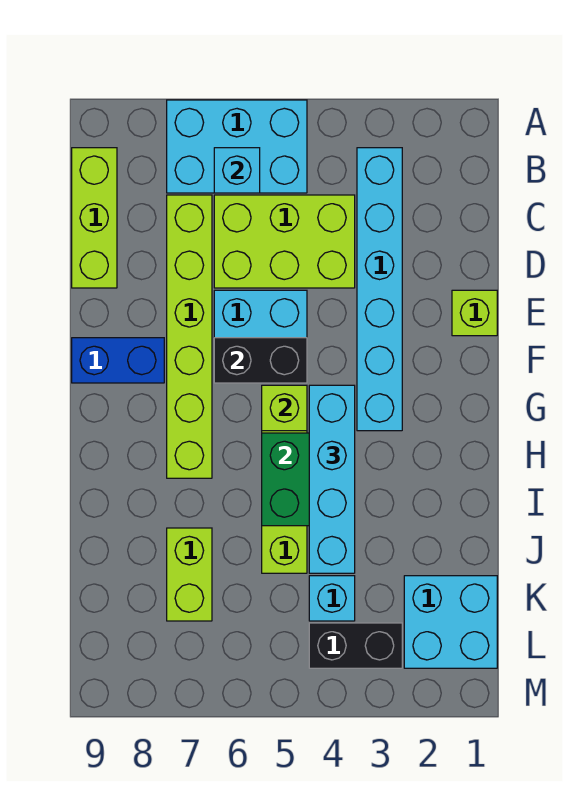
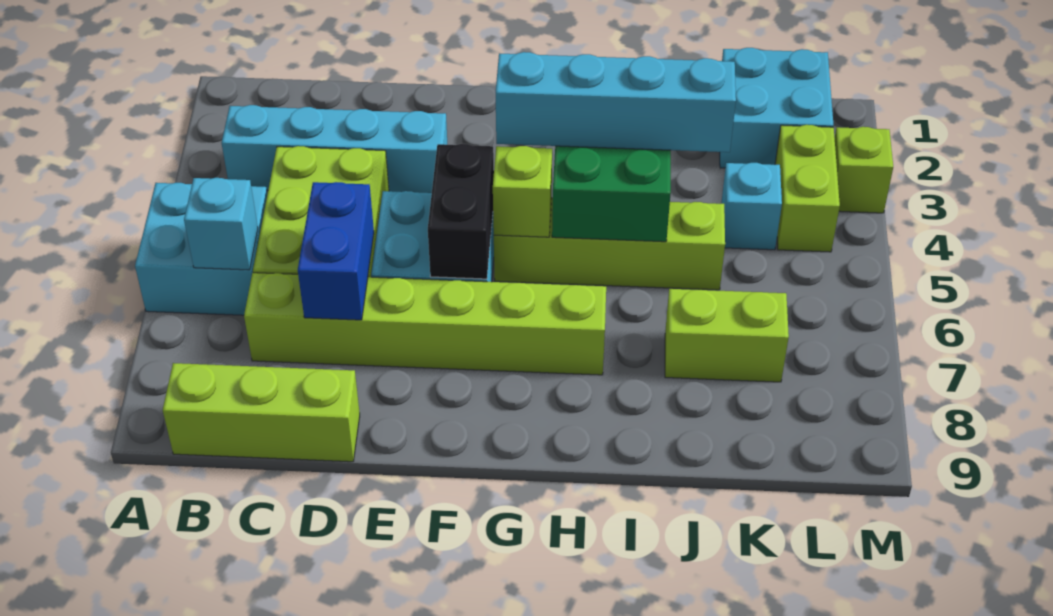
cyan brick A5:B7 level 1 -> cyan brick A5:B6 level 1
cyan brick B3:G3 level 1 -> cyan brick B3:E3 level 1
lime brick E1 level 1 -> lime brick M3 level 1
blue brick F8:F9 level 1 -> blue brick D6:D7 level 2
black brick L3:L4 level 1 -> lime brick L3:L4 level 1

